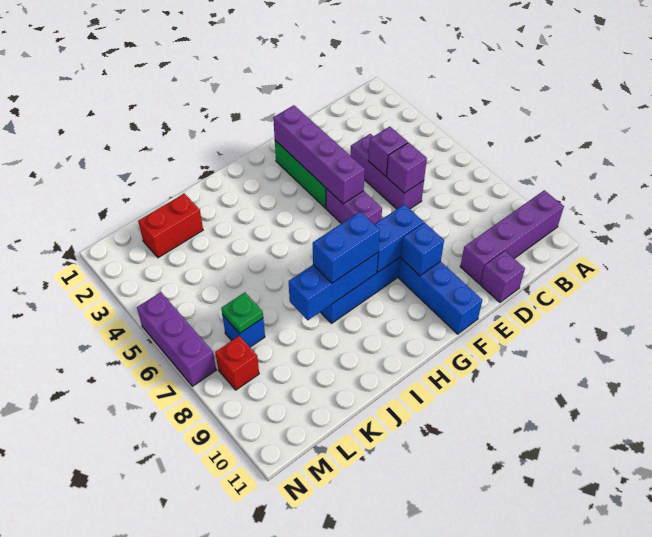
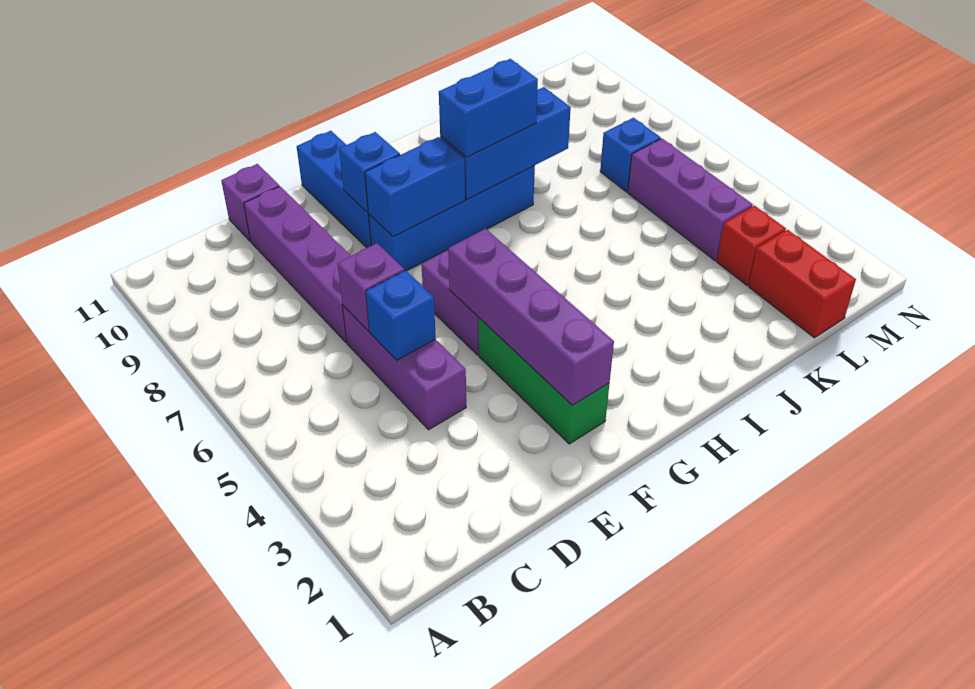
purple brick A10:D10 level 1 -> purple brick D7:D10 level 1
purple brick D5 level 2 -> blue brick D5 level 2
red brick K2:L2 level 1 -> red brick L1:L2 level 1
green plate L7 level 2 -> none
red brick M8 level 1 -> red brick L3 level 1
purple brick N5:N7 level 1 -> purple brick L4:L6 level 1

